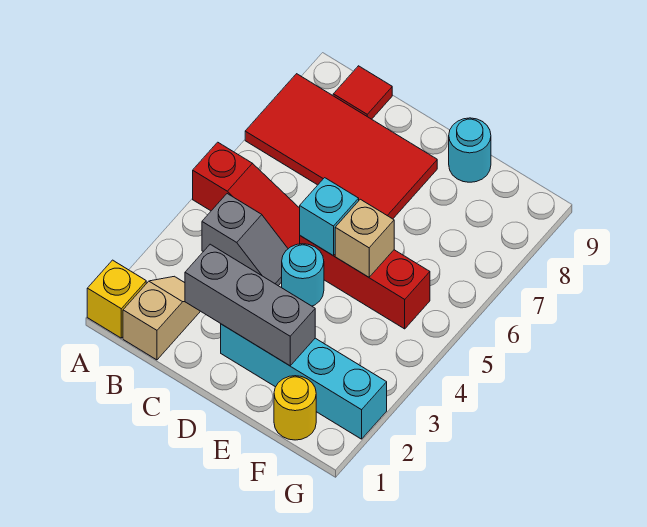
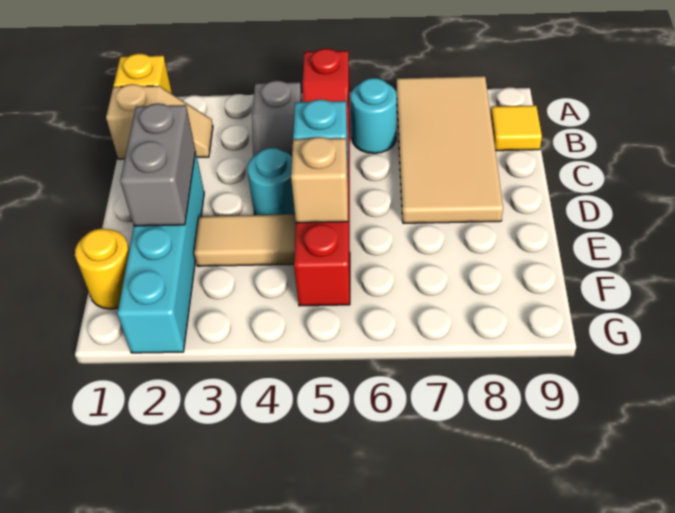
red tile A7:D8 level 1 -> tan tile A7:D8 level 1
red tile B9 level 1 -> yellow tile B9 level 1
grey brick C2:E2 level 2 -> grey brick D2:E2 level 2
none -> tan tile E3:E4 level 1
cyan round brick E9 level 1 -> cyan round brick B6 level 1

